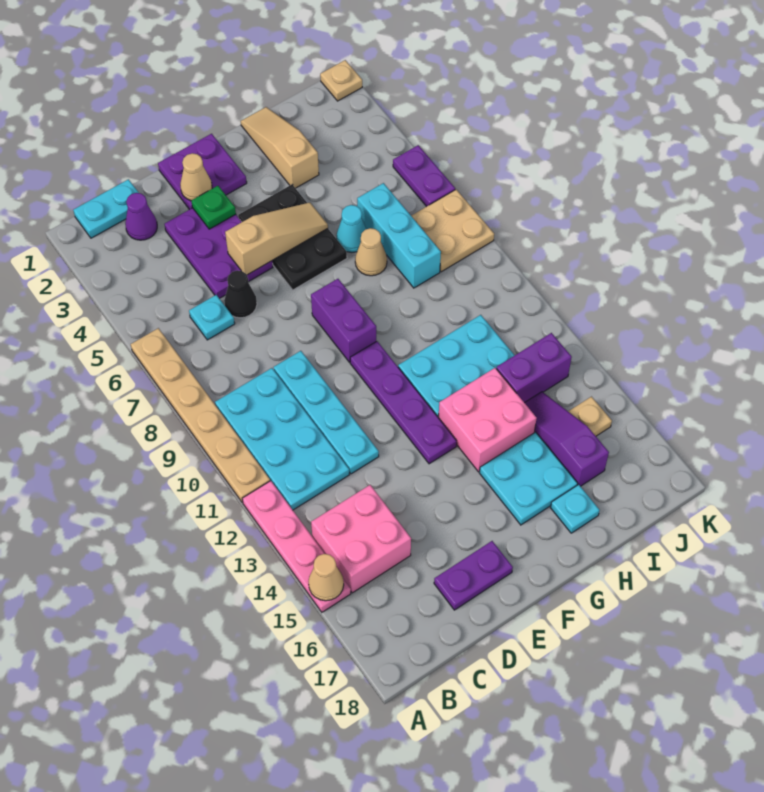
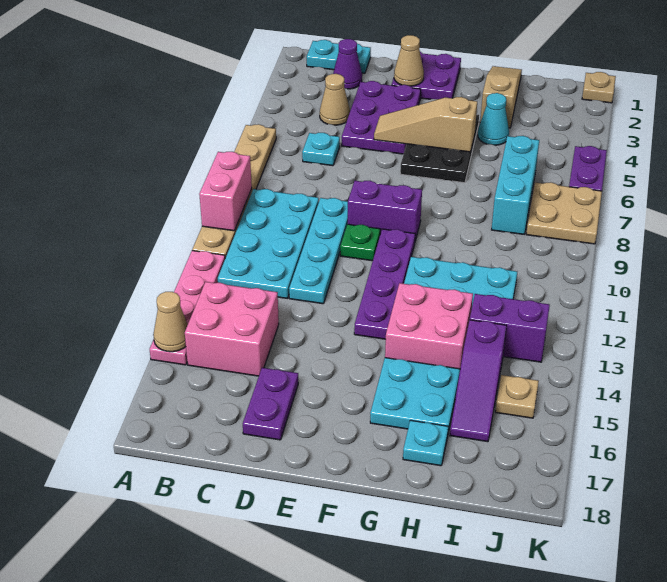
none -> pink brick A9:A10 level 2
black cone D6 level 1 -> none
purple plate D17:E17 level 1 -> purple plate D16:D17 level 1
green plate E3 level 2 -> green plate E10 level 1
tan slope E5:G5 level 2 top E -> tan slope E5:G5 level 2 top G
purple brick F8:F9 level 1 -> purple brick E9:F9 level 1
cyan cone H6 level 1 -> cyan cone H4 level 1
tan cone H7 level 1 -> tan cone C4 level 1
purple slope I14:I16 level 1 top 16 -> purple slope I14:I16 level 1 top 14

